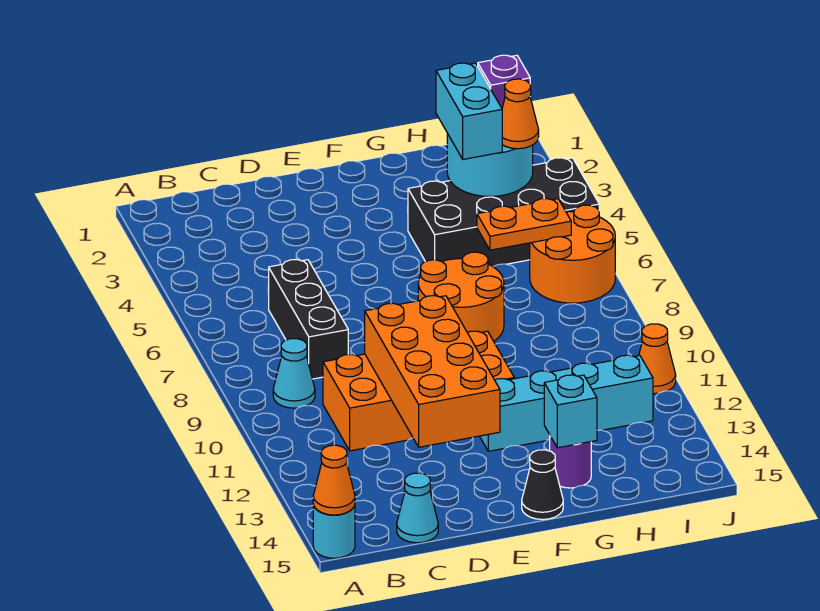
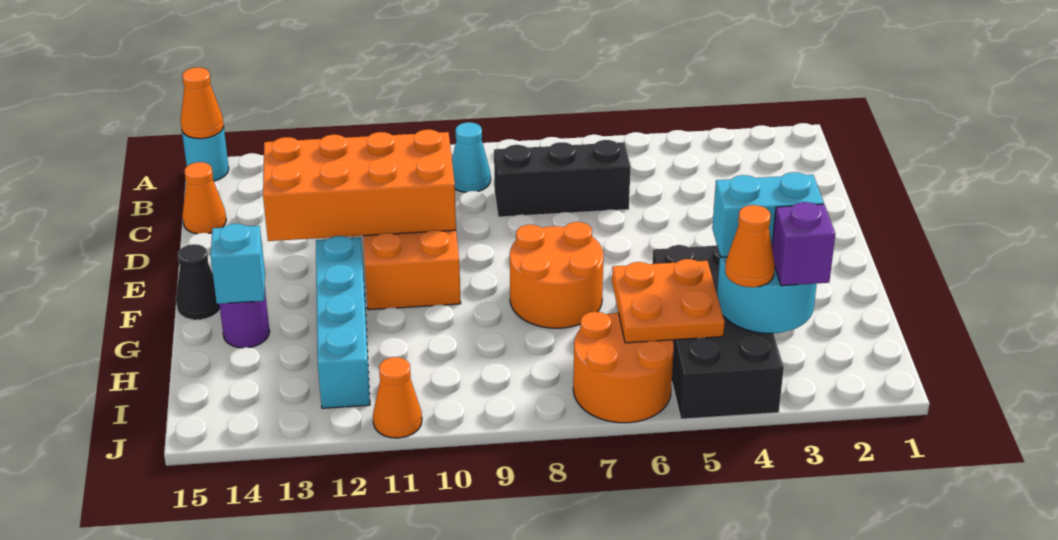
cyan cone C15 level 1 -> orange cone C15 level 1
orange plate H6:I6 level 2 -> orange plate H5:I6 level 2

